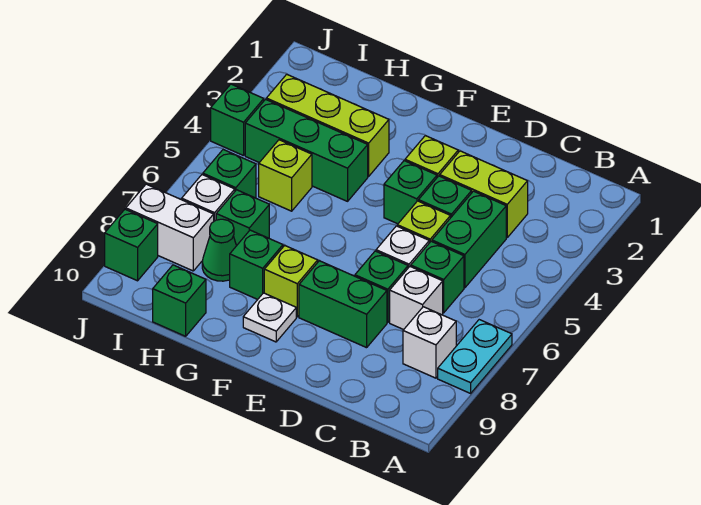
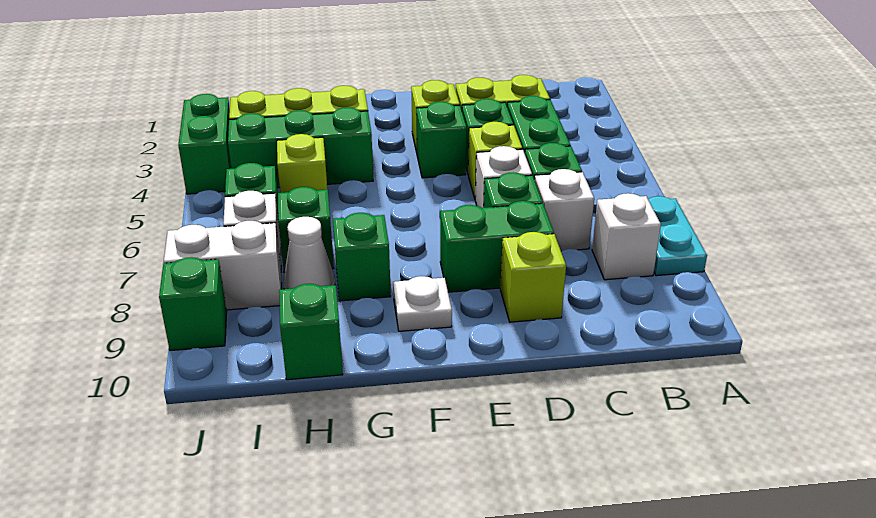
lime brick F8 level 1 -> lime brick D9 level 1
green cone H8 level 1 -> white cone H8 level 1
green brick J4 level 1 -> green brick J3:J4 level 1

